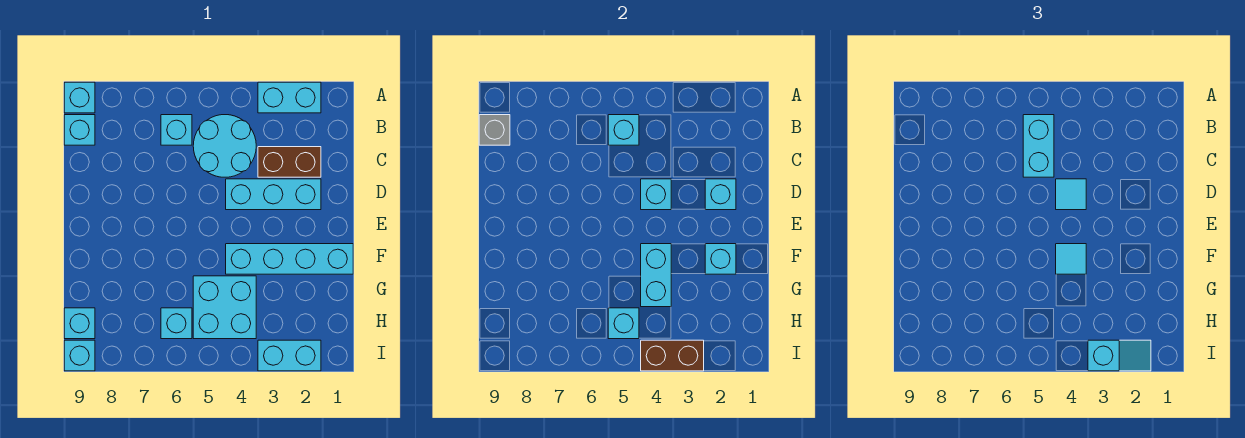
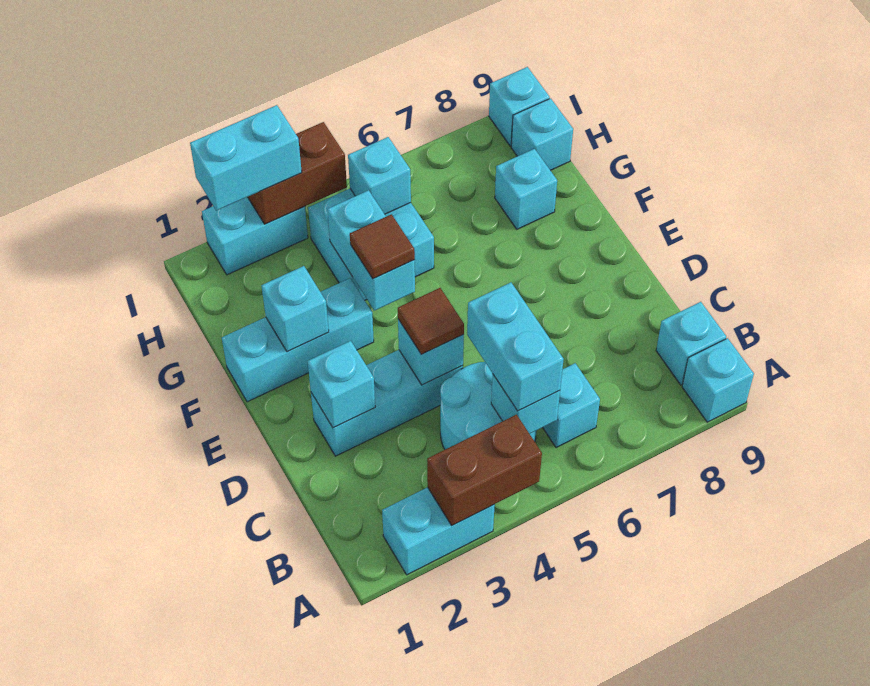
grey brick B9 level 2 -> none
brown brick C2:C3 level 1 -> brown brick A3:A4 level 2
cyan tile D4 level 3 -> brown tile D4 level 3
cyan brick F1:F4 level 1 -> cyan brick F1:F3 level 1
cyan tile F4 level 3 -> brown tile F4 level 3
cyan brick H6 level 1 -> cyan brick G8 level 1
cyan slope I2:I3 level 3 top 3 -> cyan brick I2:I3 level 3

